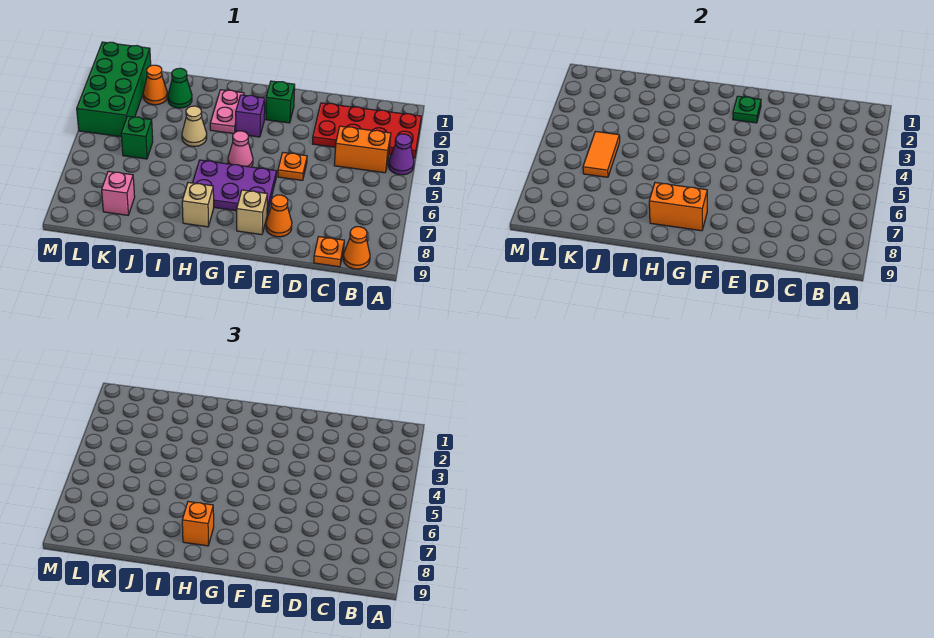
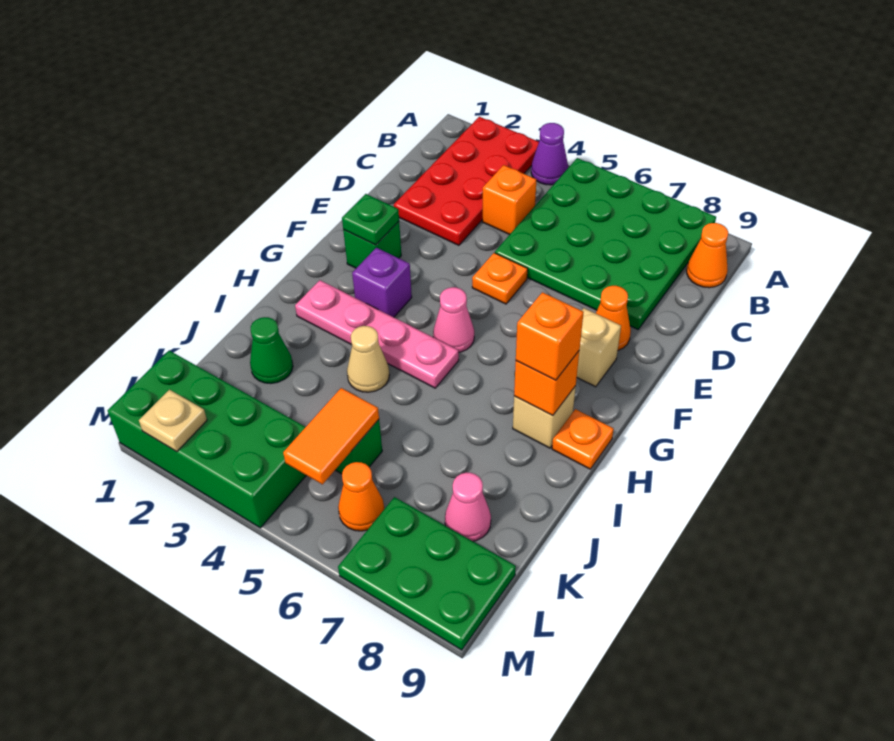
none -> green plate A5:D8 level 1
orange brick B4:C4 level 1 -> orange brick C4 level 1
orange plate C9 level 1 -> orange plate H9 level 1
purple plate F6:H7 level 1 -> none
orange brick G8:H8 level 2 -> orange brick H8 level 2
pink plate H2:H3 level 1 -> pink plate H2:H5 level 1
orange cone K2 level 1 -> orange cone L6 level 1
orange tile K5:K6 level 2 -> orange tile K5:L5 level 2
pink brick K8 level 1 -> pink cone K8 level 1
none -> green plate L7:M9 level 1
none -> tan plate M2 level 2

